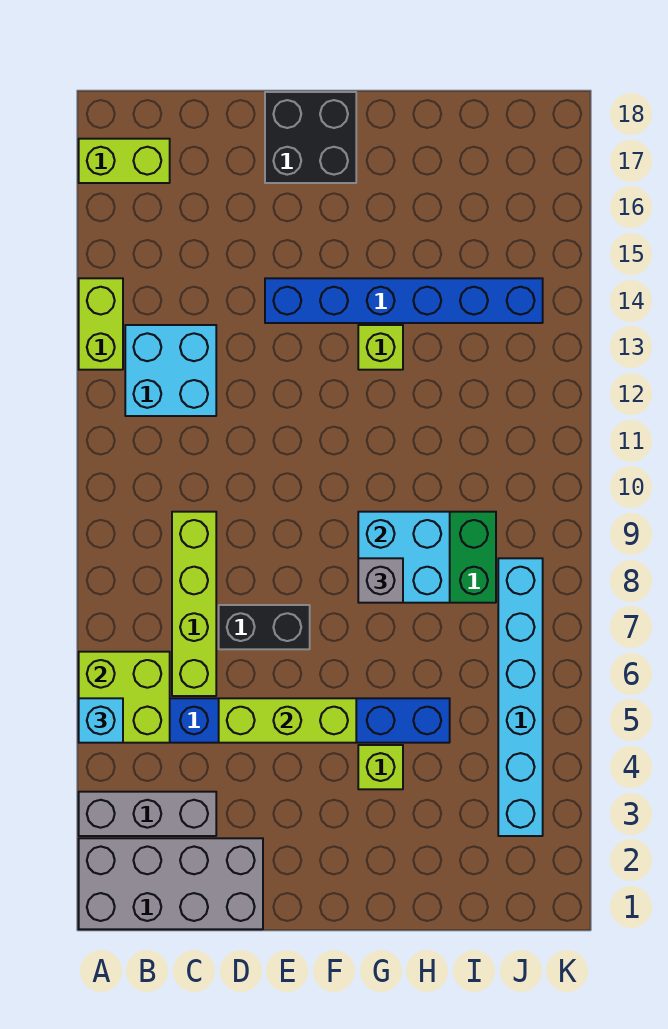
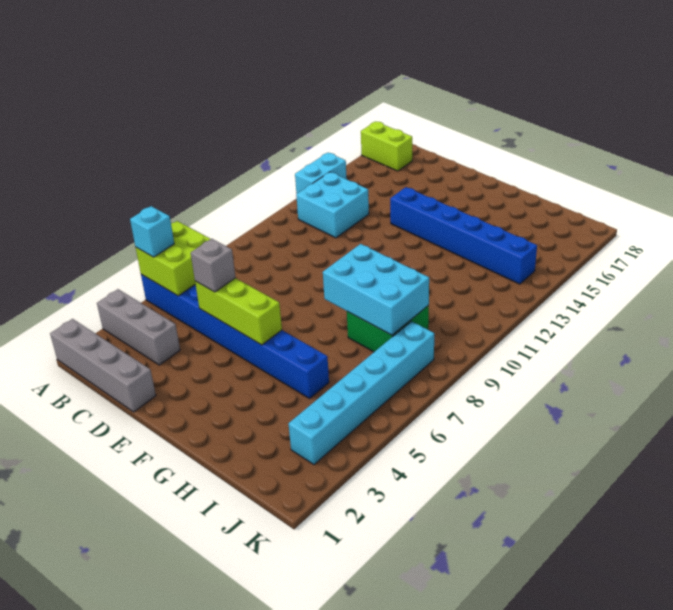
grey brick A1:D2 level 1 -> grey brick A1:D1 level 1
lime brick A13:A14 level 1 -> cyan brick A13:A14 level 1
lime brick C6:C9 level 1 -> none
black brick D7:E7 level 1 -> none
black brick E17:F18 level 1 -> none
lime brick G4 level 1 -> none
cyan brick G8:H9 level 2 -> cyan brick G8:I9 level 2
grey brick G8 level 3 -> grey brick D5 level 3
lime brick G13 level 1 -> none

